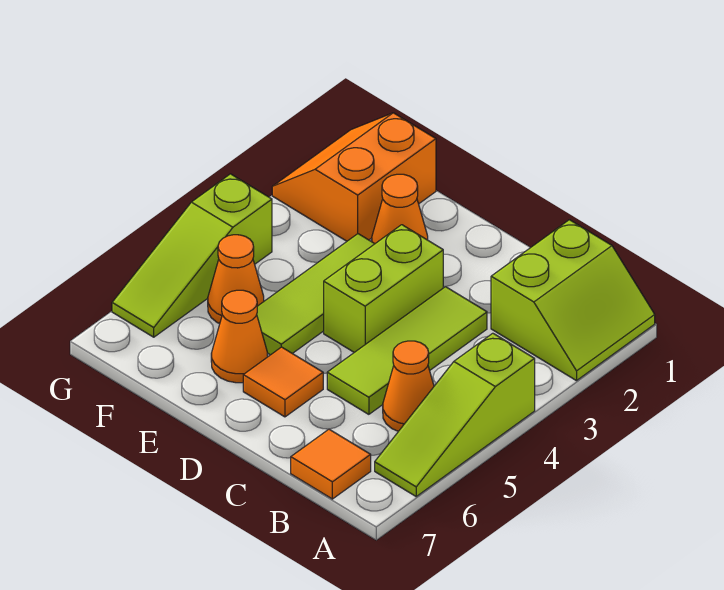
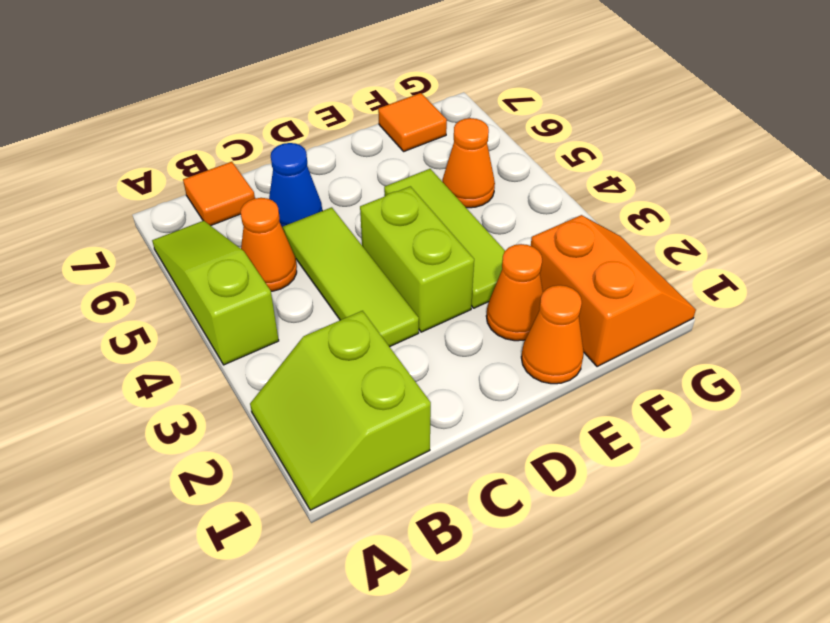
none -> blue cone C6 level 1
orange tile D6 level 1 -> orange tile F7 level 1
orange cone E6 level 1 -> orange cone E1 level 1
lime slope G4:G6 level 1 top 4 -> none

